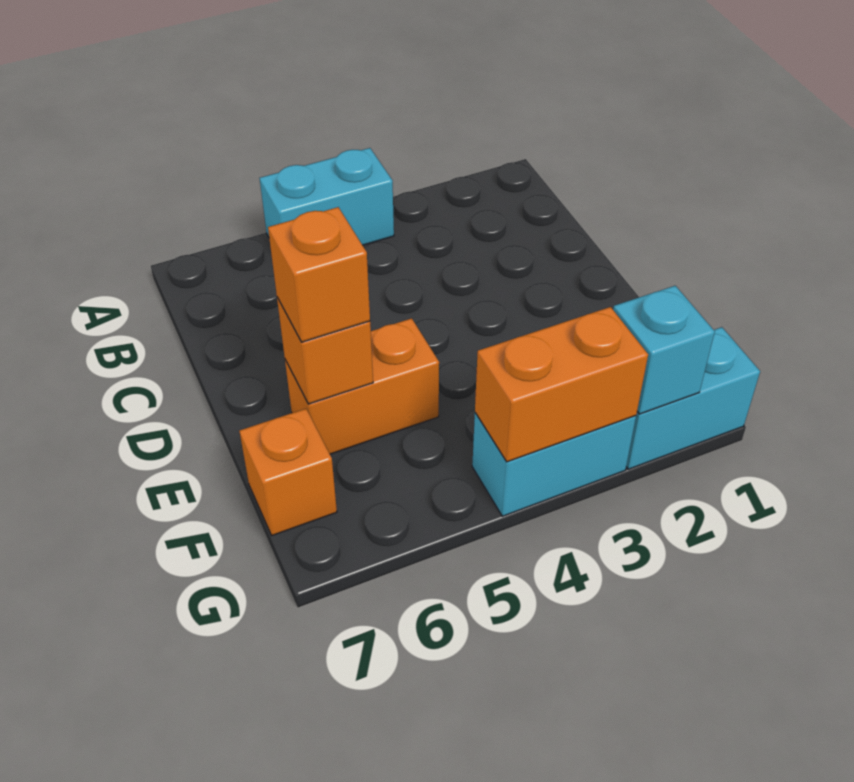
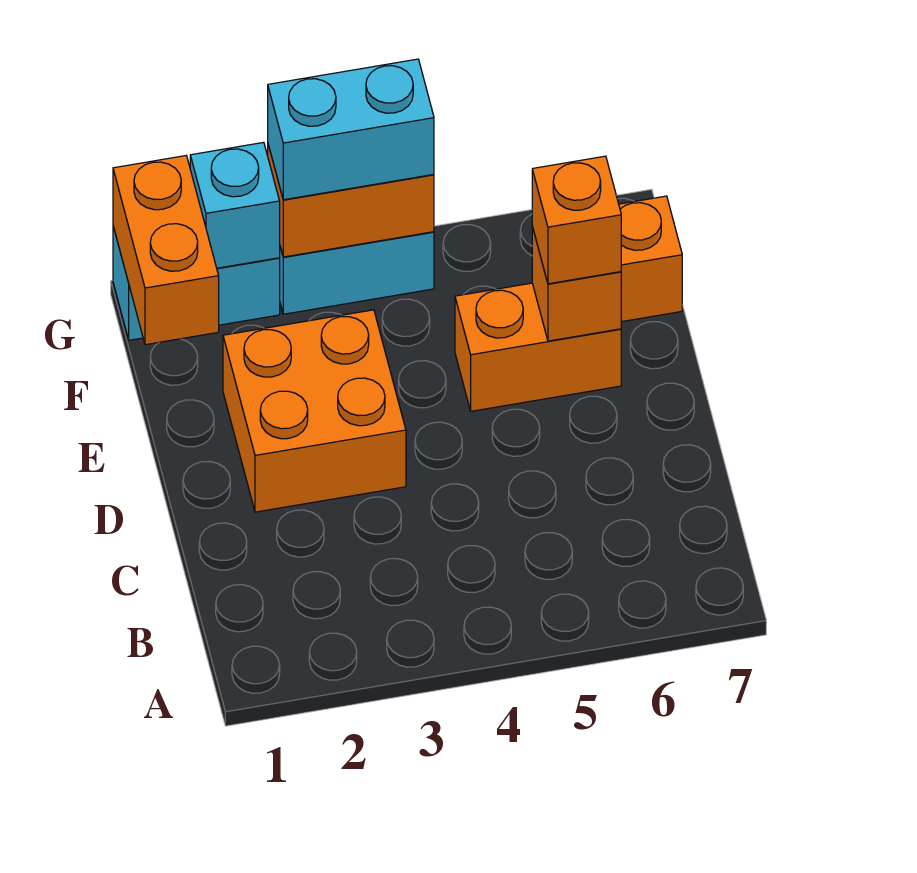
cyan brick A4:A5 level 1 -> cyan brick G3:G4 level 3
none -> orange brick D2:E3 level 1
none -> orange brick F1:G1 level 2

